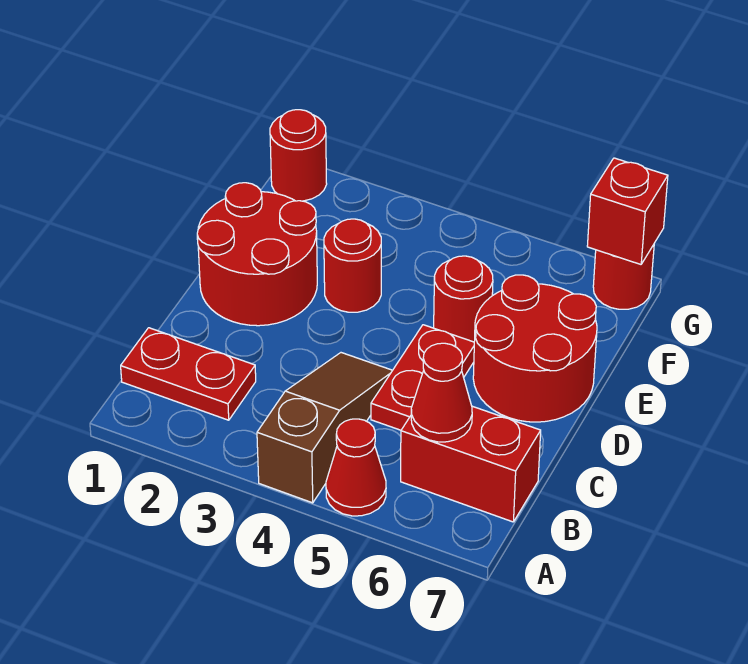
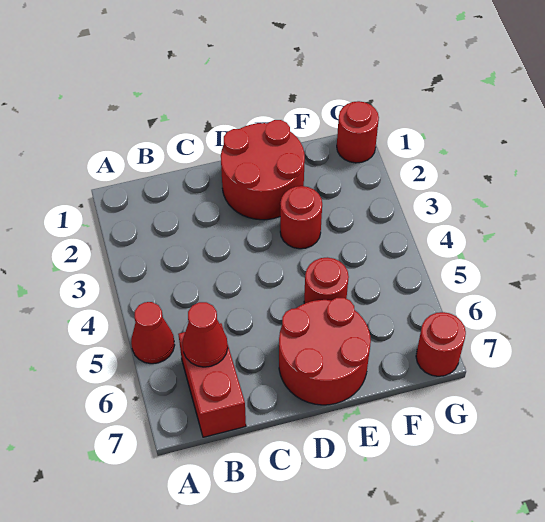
brown slope A4:C4 level 1 top A -> none
red plate B1:B2 level 1 -> none
red plate C5:D5 level 1 -> none
red brick G7 level 2 -> none

